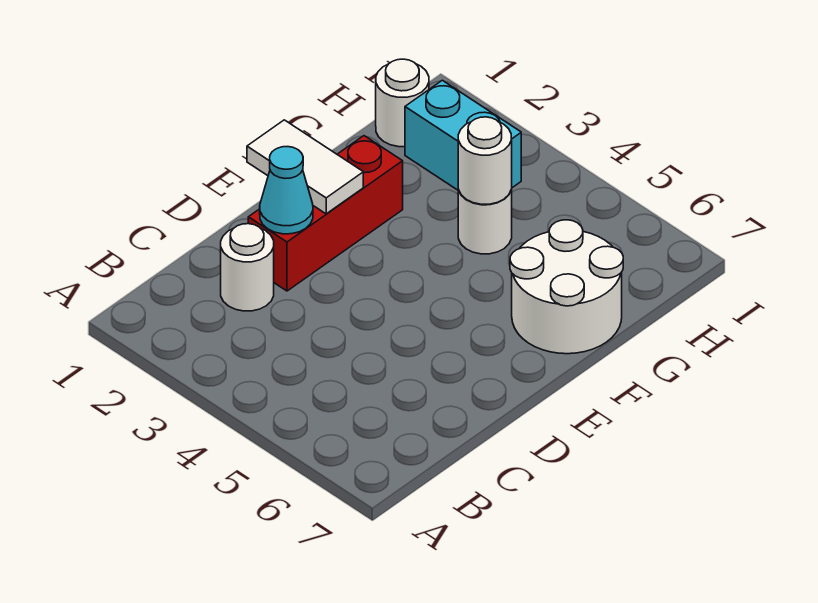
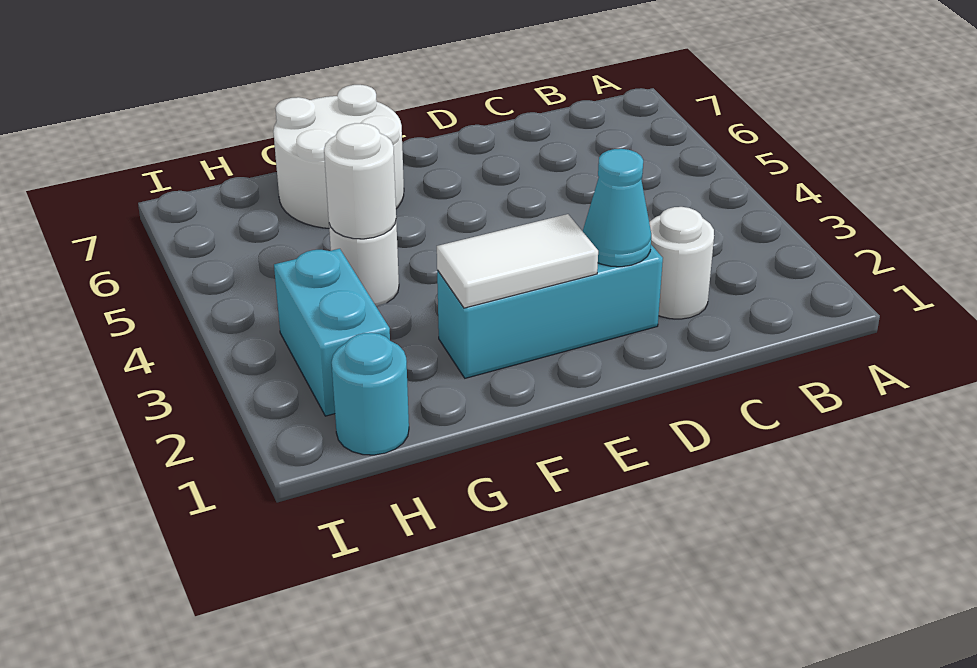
red brick D2:F2 level 1 -> cyan brick D2:F2 level 1
white tile E1:E2 level 2 -> white tile E2:F2 level 2
white round brick H1 level 1 -> cyan round brick H1 level 1

